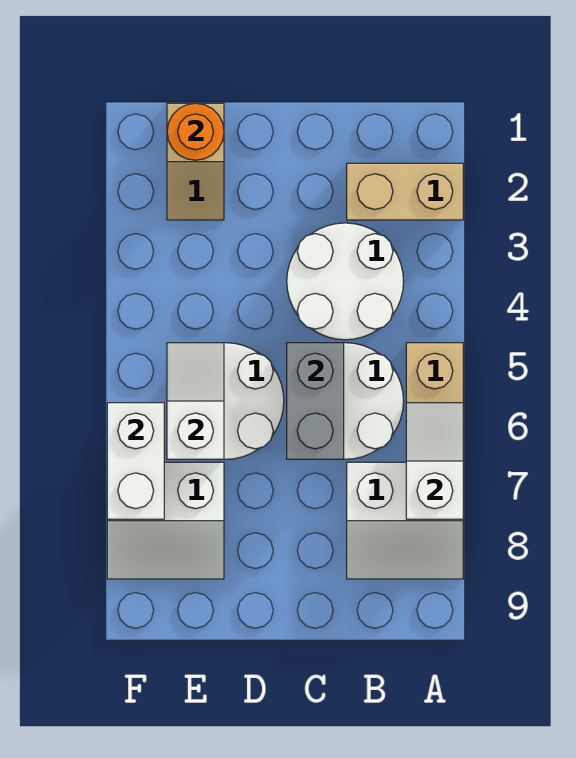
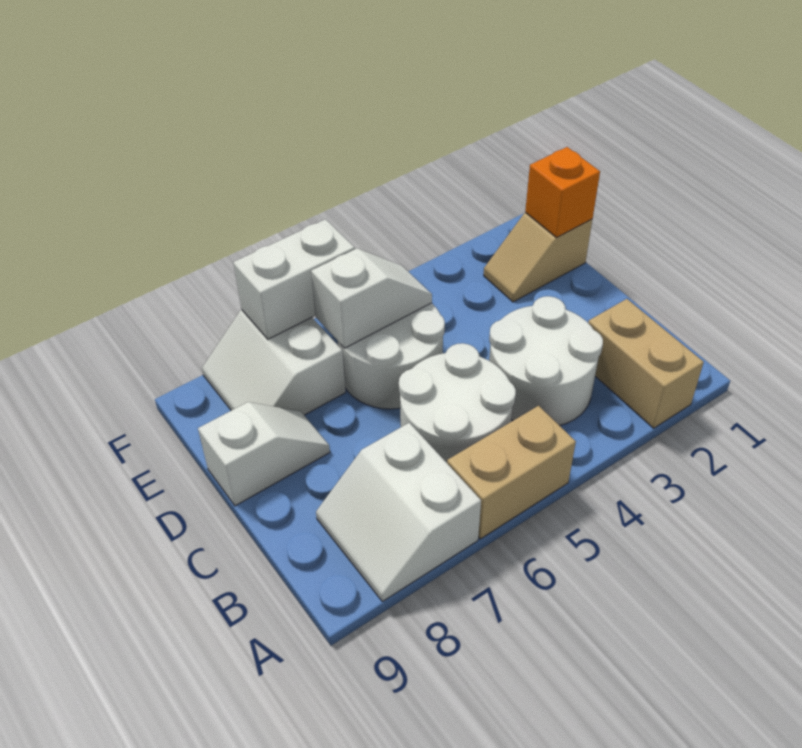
white slope A6:A7 level 2 top 7 -> white slope D8:D9 level 1 top 9
grey brick C5:C6 level 2 -> none
orange round brick E1 level 2 -> orange brick E1 level 2

